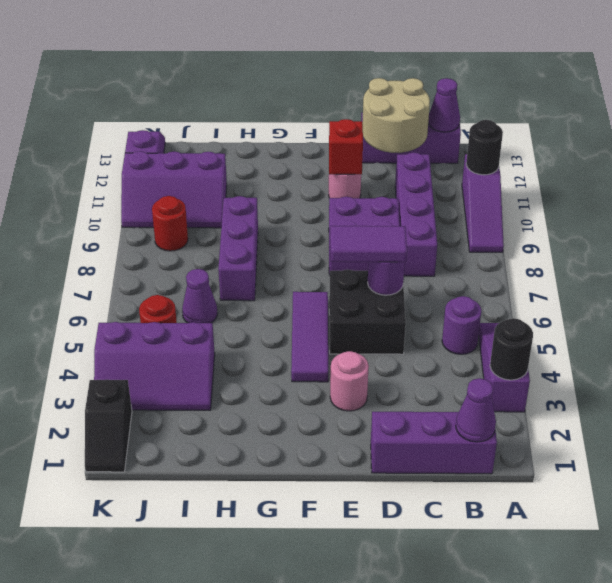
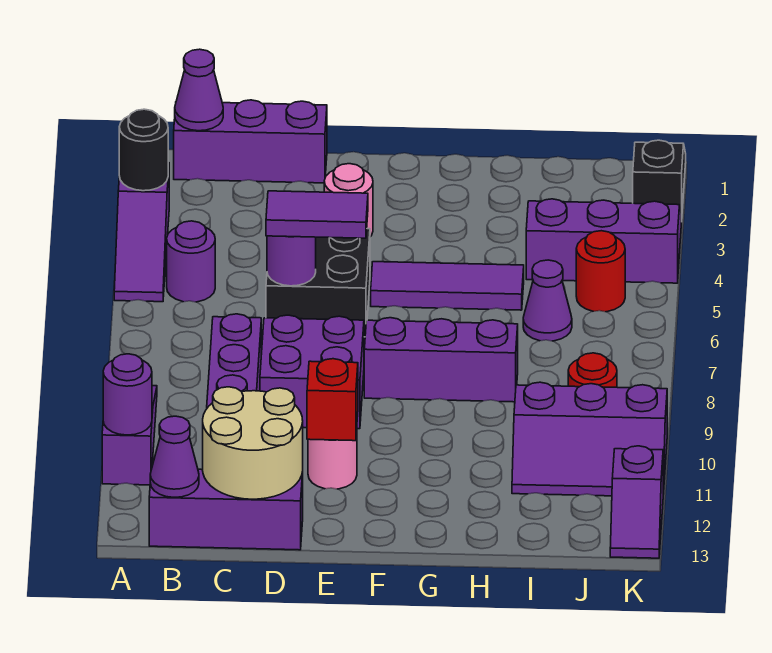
black round brick A11 level 2 -> purple round brick A11 level 2
purple tile F4:F6 level 1 -> purple tile F5:H5 level 1
purple brick H7:H9 level 1 -> purple brick F8:H8 level 1
purple slope I10:K11 level 1 top 11 -> purple slope I10:K11 level 1 top 10

